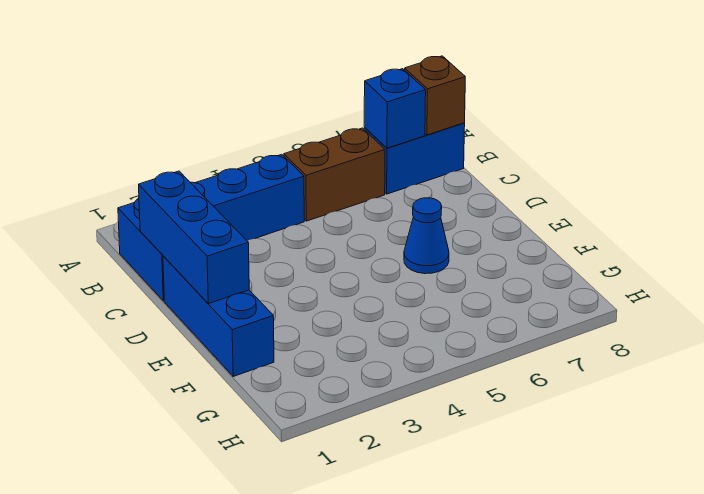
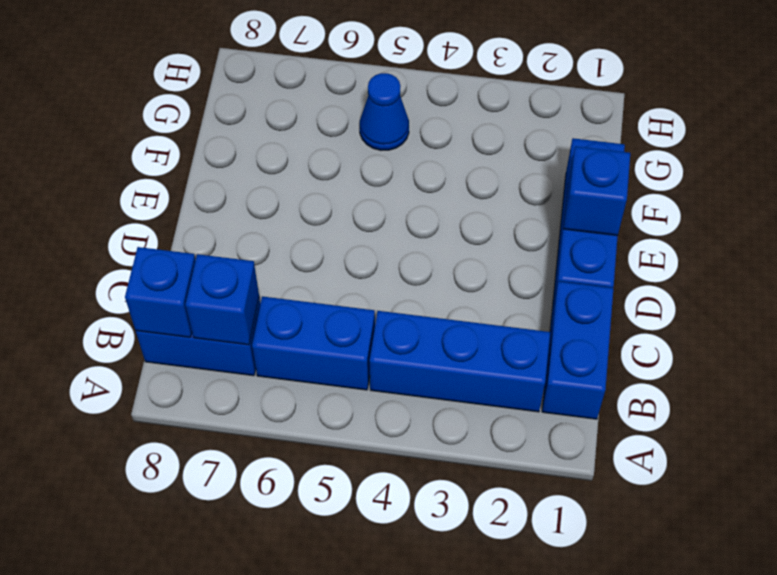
brown brick B5:B6 level 1 -> blue brick B5:B6 level 1
brown brick B8 level 2 -> blue brick B8 level 2
blue brick C1:E1 level 2 -> blue brick E1 level 2
blue cone E6 level 1 -> blue cone G5 level 1

